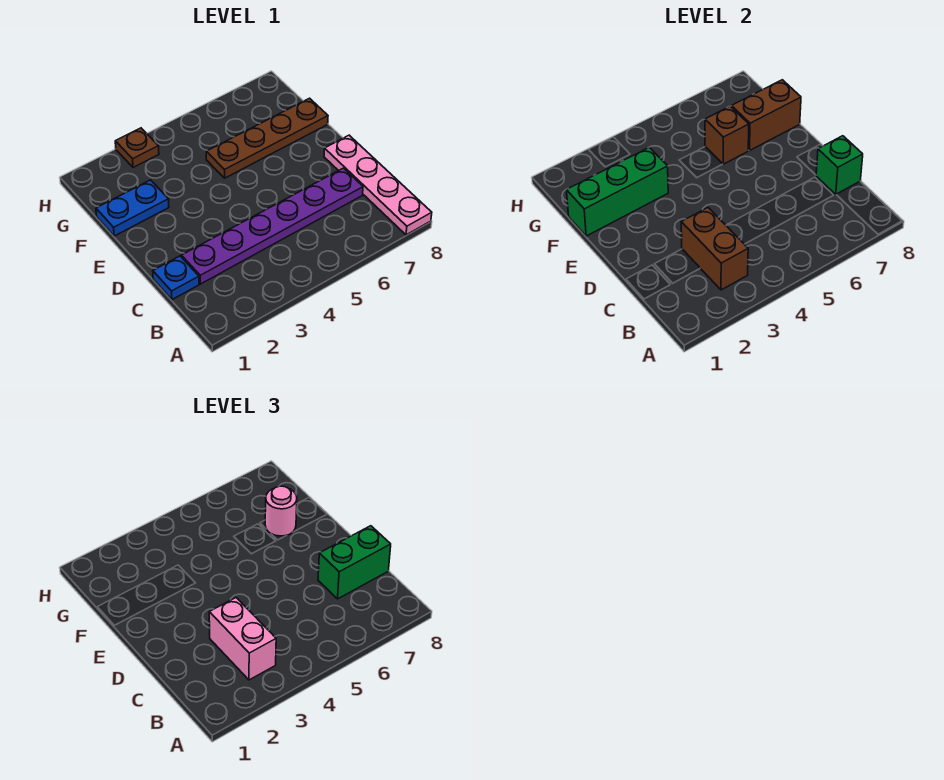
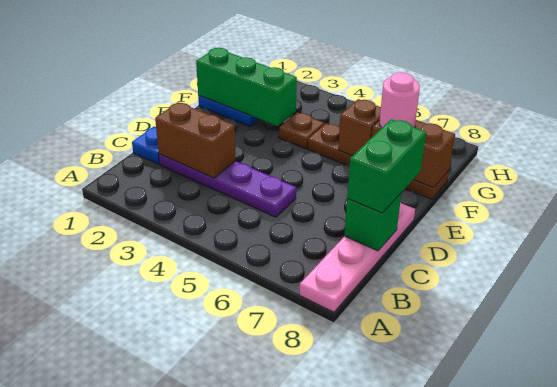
brown brick B3:C3 level 2 -> brown brick C2:C3 level 2
pink brick B3:C3 level 3 -> none
purple plate C2:C7 level 1 -> purple plate C2:C5 level 1
green brick C7:C8 level 3 -> green brick C8:D8 level 3
brown plate H3 level 1 -> brown plate F4 level 1

